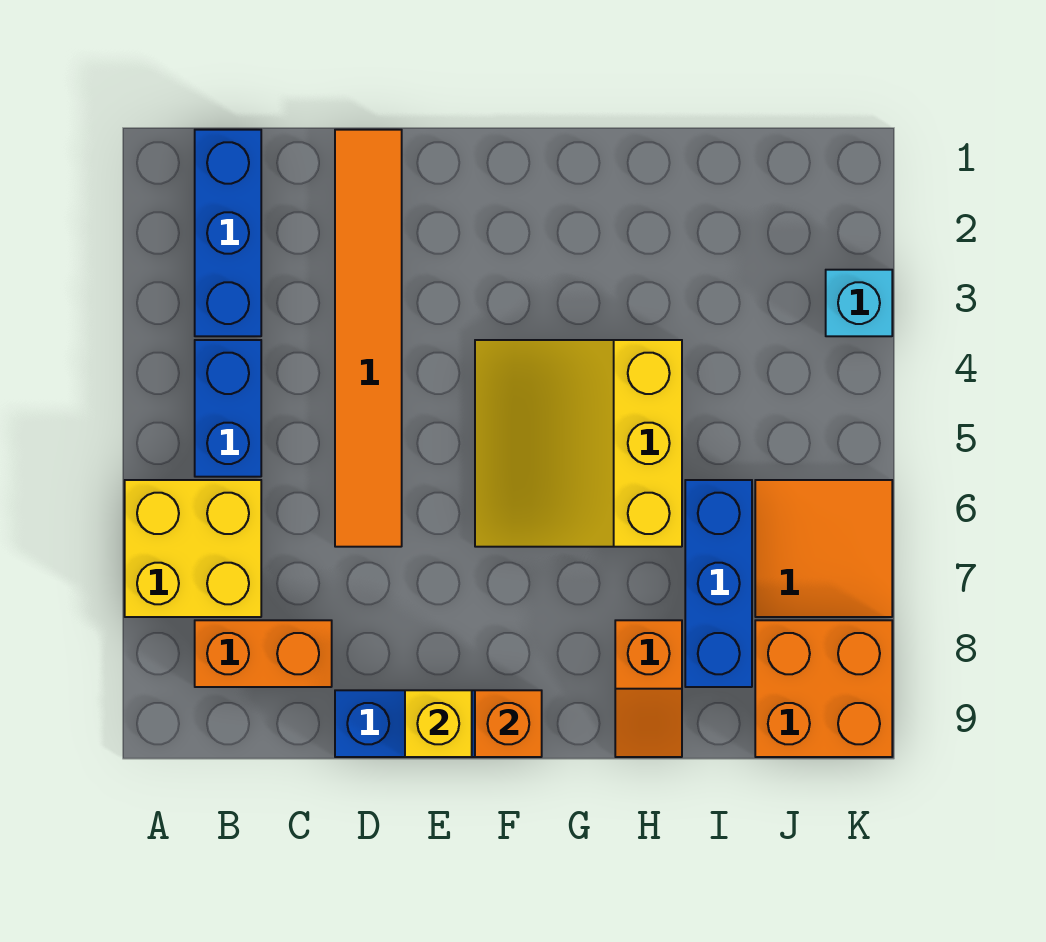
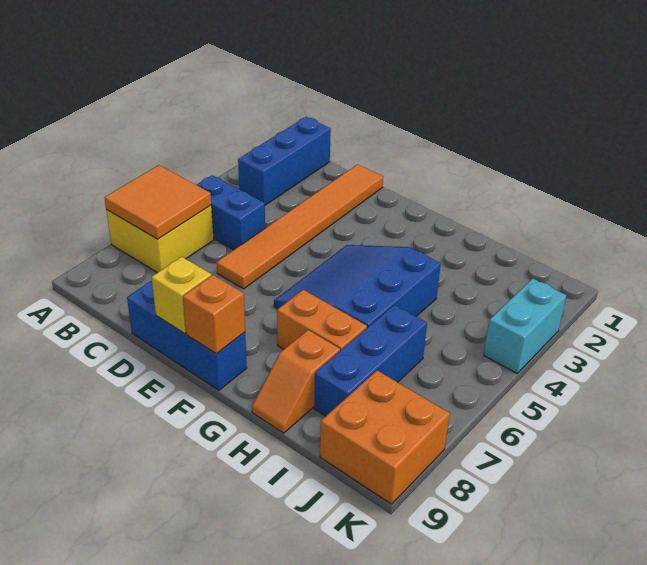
blue brick B4:B5 level 1 -> blue brick B5:C5 level 1
orange brick B8:C8 level 1 -> orange brick G7:H7 level 1
yellow slope F4:H6 level 1 top H -> blue slope F4:H6 level 1 top H
orange tile J6:K7 level 1 -> orange tile A6:B7 level 2
cyan brick K3 level 1 -> cyan brick K3:K4 level 1

